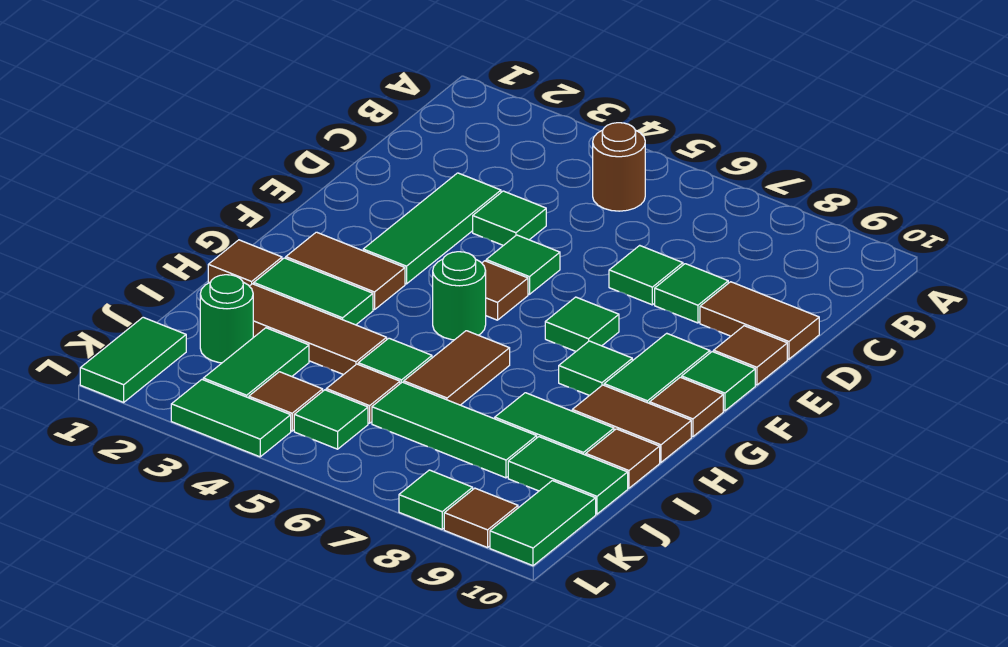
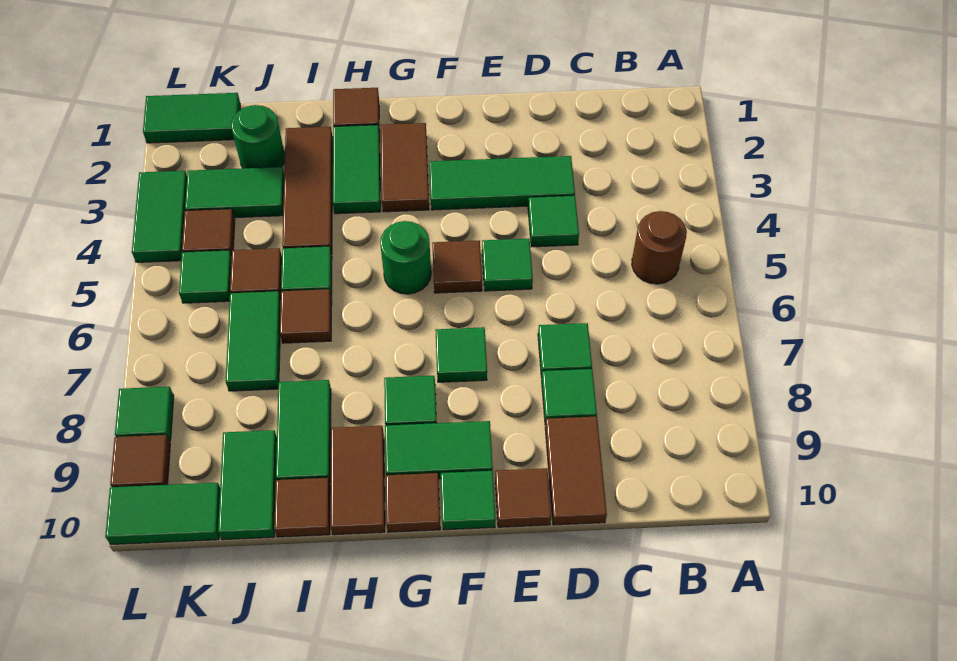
brown tile H6:I6 level 1 -> brown tile I6 level 1
green tile J6:J8 level 1 -> green tile J6:J7 level 1

